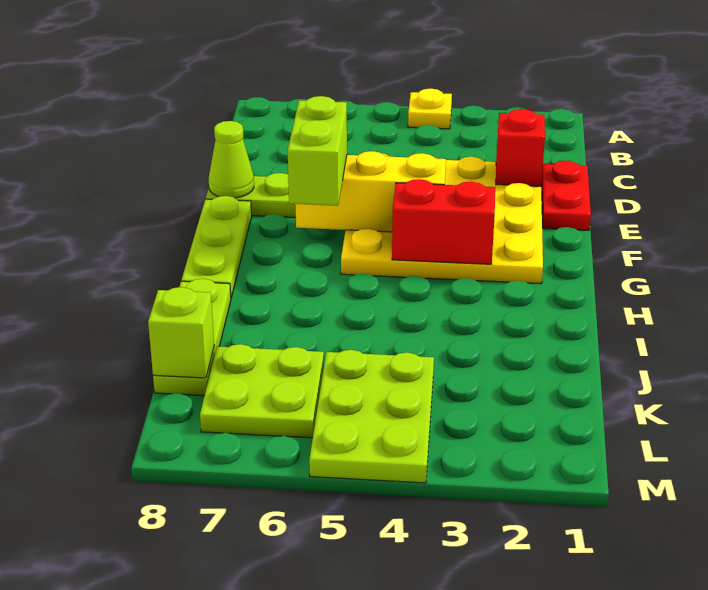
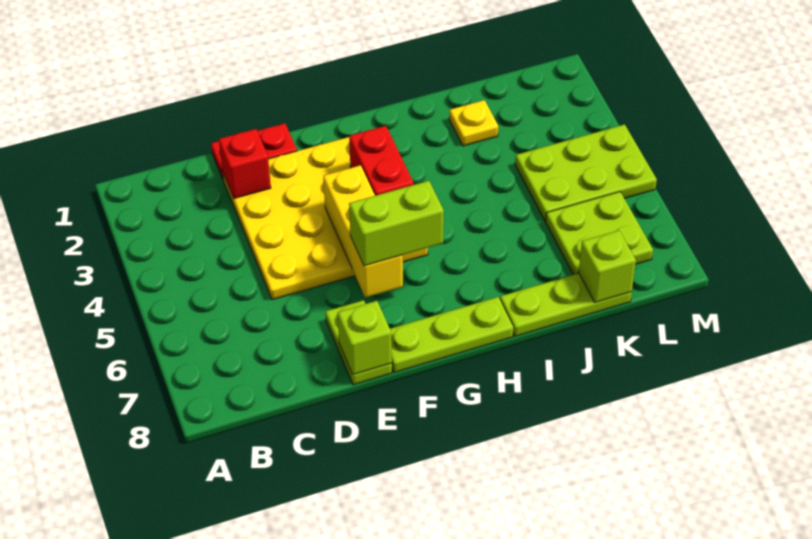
yellow plate A4 level 1 -> yellow plate J2 level 1
lime cone E8 level 2 -> lime brick E8 level 2

